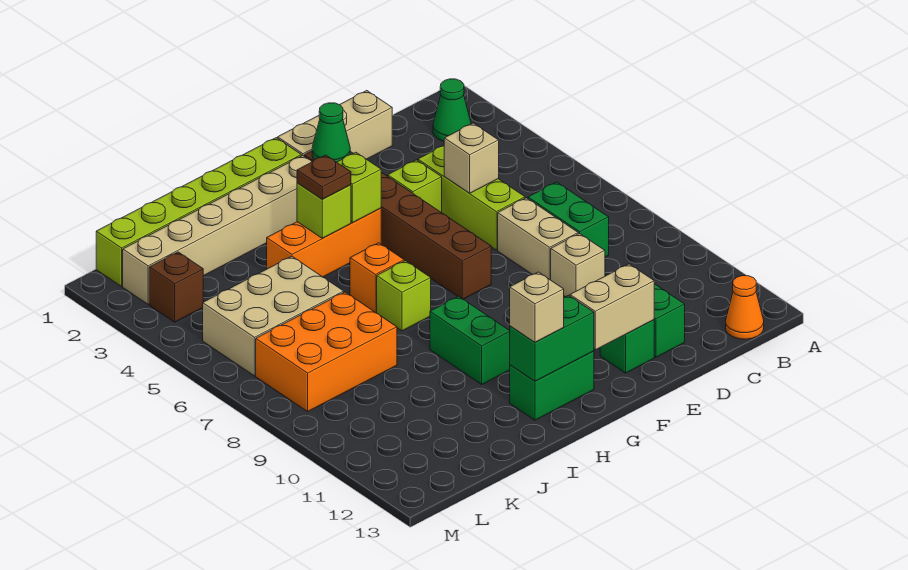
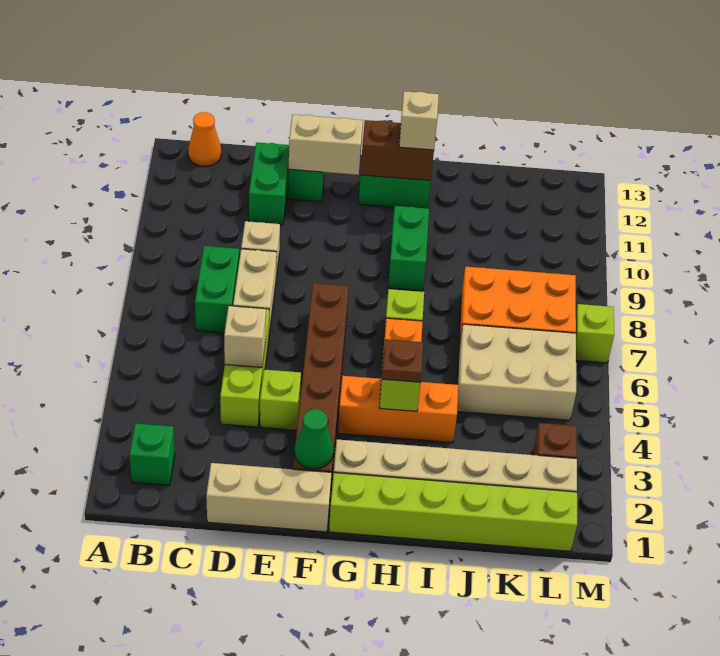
green cone B2 level 1 -> green brick B2 level 1
lime brick G4 level 2 -> lime brick M7 level 1
green brick G12:H12 level 2 -> brown brick G12:H12 level 2

